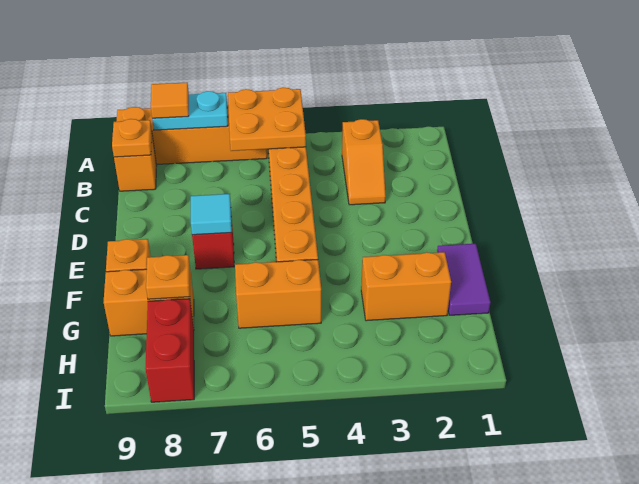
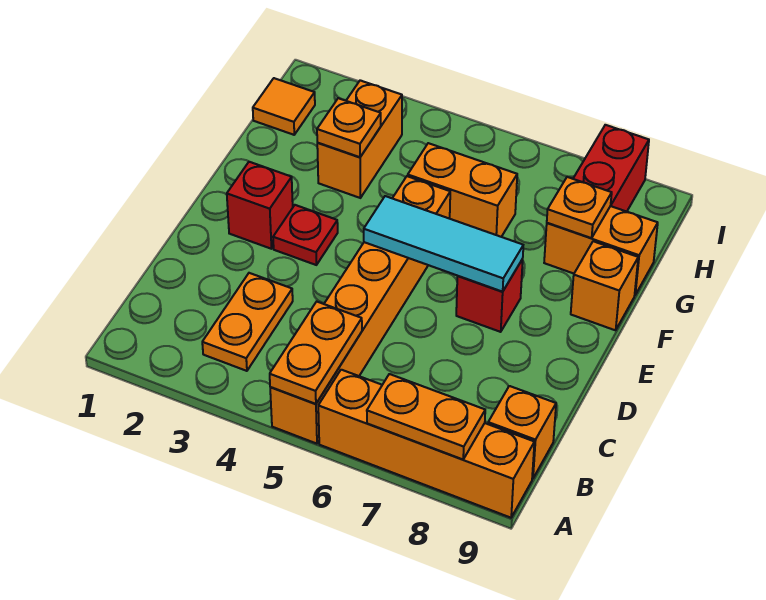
orange plate A5:B6 level 2 -> orange plate A5:B5 level 2
cyan plate A7:A8 level 2 -> orange plate A7:A8 level 2
orange tile A8 level 3 -> orange tile H1 level 1
orange slope B3:C3 level 1 top B -> orange plate B3:C3 level 1
orange plate B9 level 2 -> orange plate G3 level 2
none -> red brick E2 level 1
none -> red plate E3 level 1
cyan tile E7 level 2 -> cyan tile E5:E7 level 2
purple tile F1:G1 level 1 -> none
orange brick G2:G3 level 1 -> orange brick G3:H3 level 1

